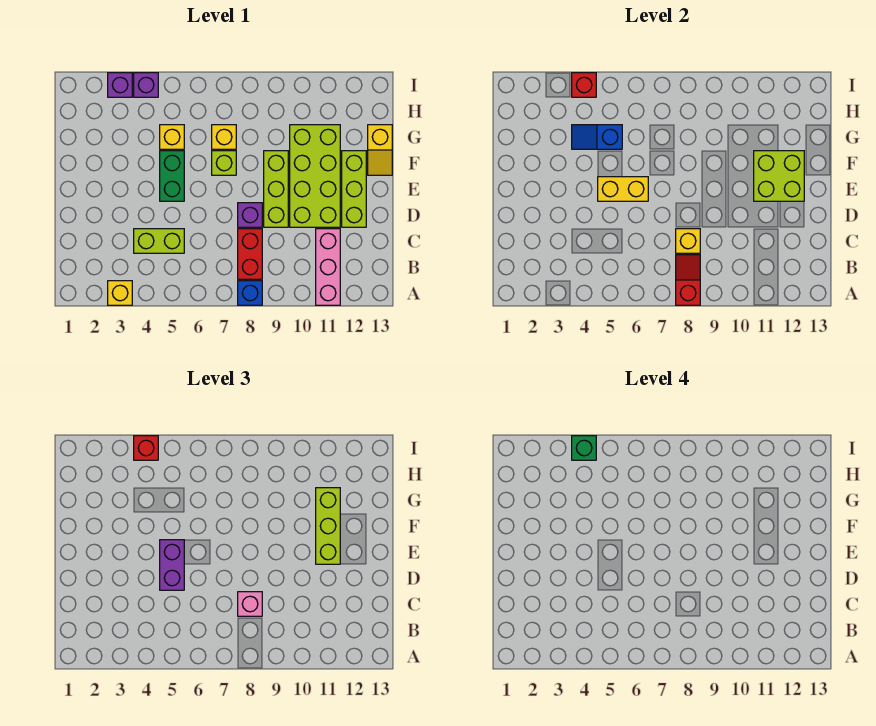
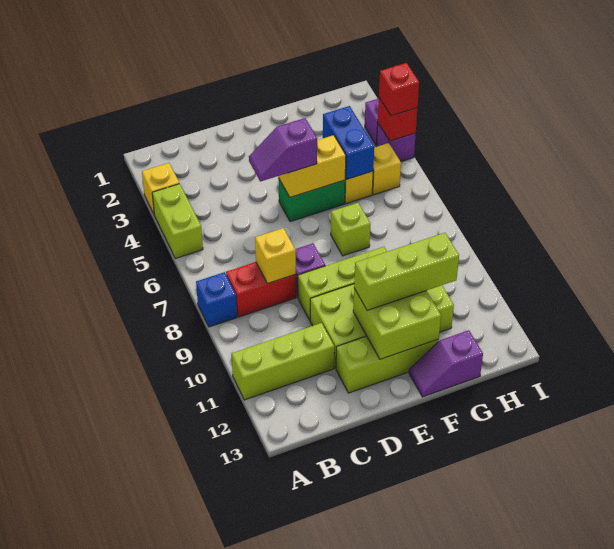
red slope A8:B8 level 2 top A -> none
pink brick A11:C11 level 1 -> lime brick A11:C11 level 1
lime brick C4:C5 level 1 -> lime brick A4:A5 level 1
pink brick C8 level 3 -> none
purple brick D5:E5 level 3 -> purple slope D5:E5 level 3 top E
yellow brick E5:E6 level 2 -> yellow brick E5:F5 level 2
yellow slope F13:G13 level 1 top G -> purple slope F13:G13 level 1 top G
blue slope G4:G5 level 2 top 5 -> blue brick G4:G5 level 2
yellow brick G7 level 1 -> yellow brick H5 level 1
green brick I4 level 4 -> none

